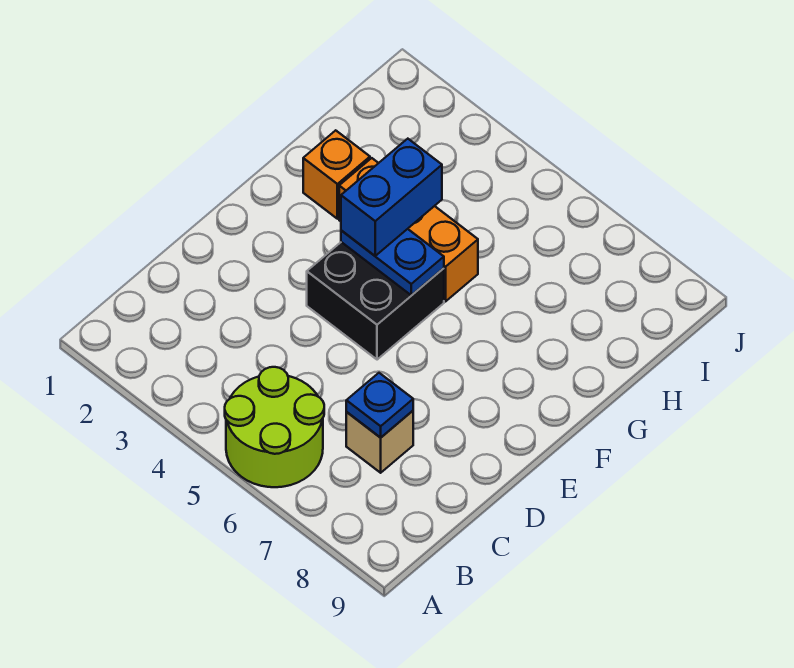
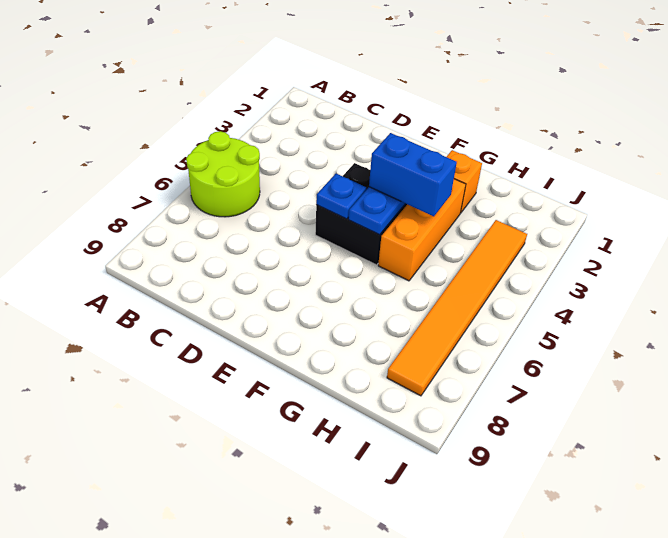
tan brick C7 level 1 -> none
blue plate C7 level 2 -> blue plate E5 level 2
none -> orange tile I3:I8 level 1

